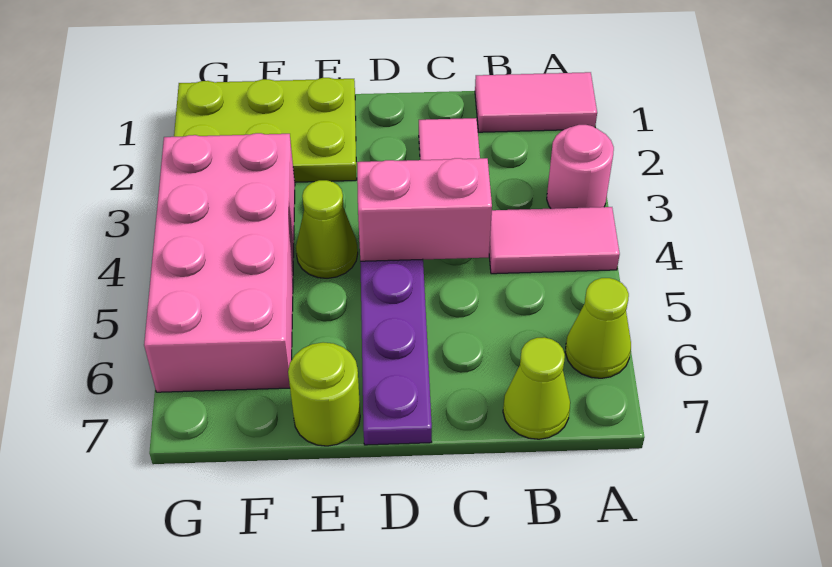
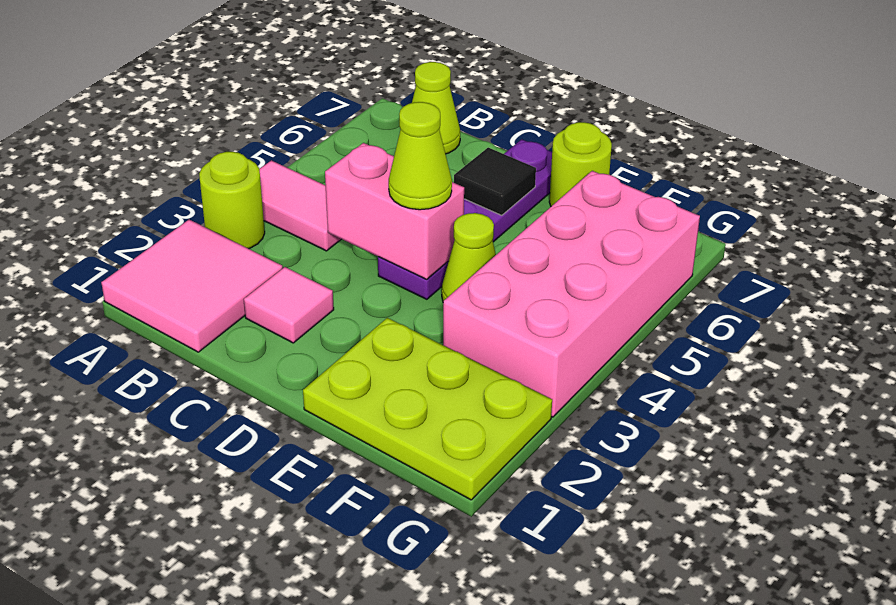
pink tile A1:B1 level 1 -> pink tile A1:B2 level 1
pink round brick A3 level 1 -> lime round brick A3 level 1
lime cone A6 level 1 -> lime cone D4 level 3
none -> black tile D6 level 2

